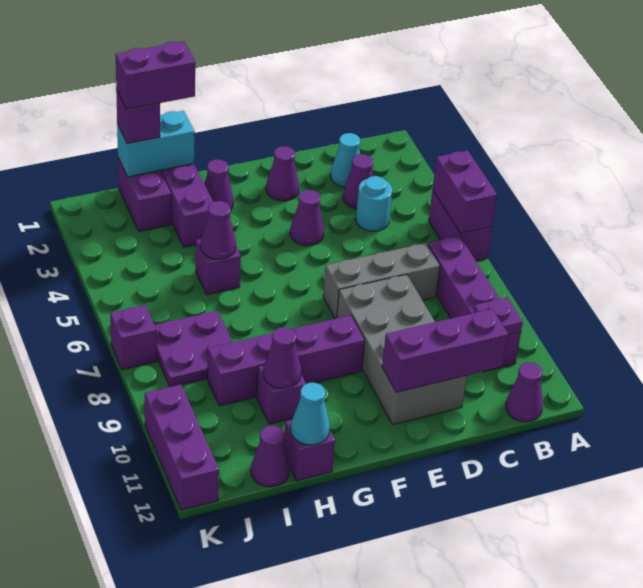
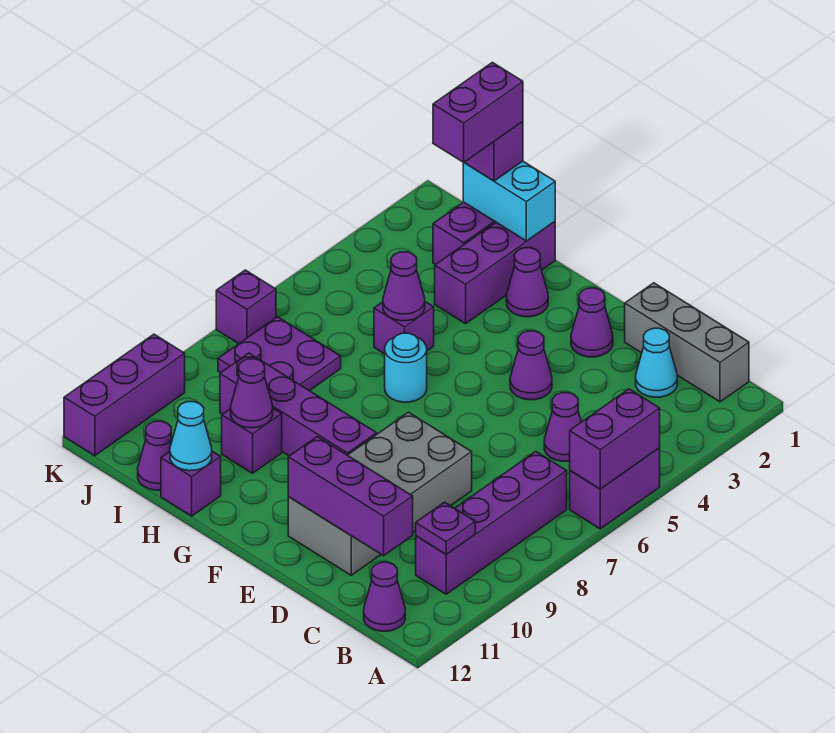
purple cone C3 level 1 -> purple cone C5 level 1
cyan round brick C4 level 1 -> cyan round brick G6 level 1
grey brick C7:E7 level 1 -> grey brick B1:D1 level 1
purple brick H1:I1 level 4 -> purple brick I1:I2 level 4

